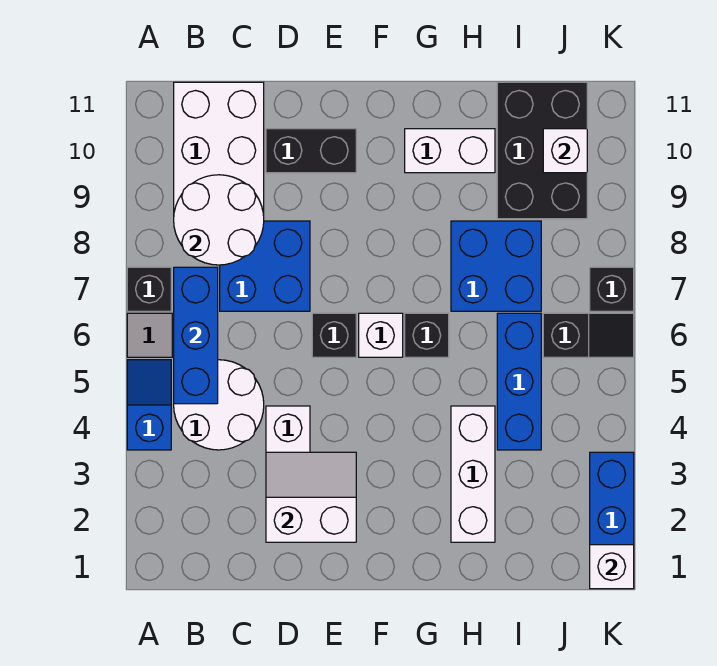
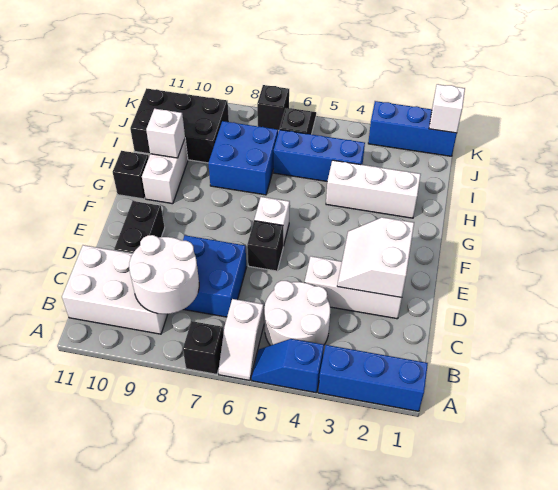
blue brick B5:B7 level 2 -> blue brick A1:A3 level 1
black brick G6 level 1 -> black brick G11 level 1
white brick J10 level 2 -> white brick H10 level 2

